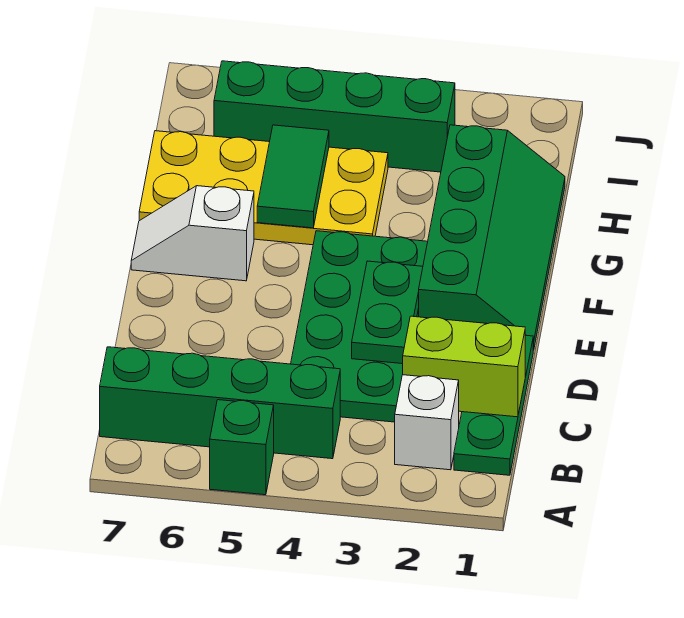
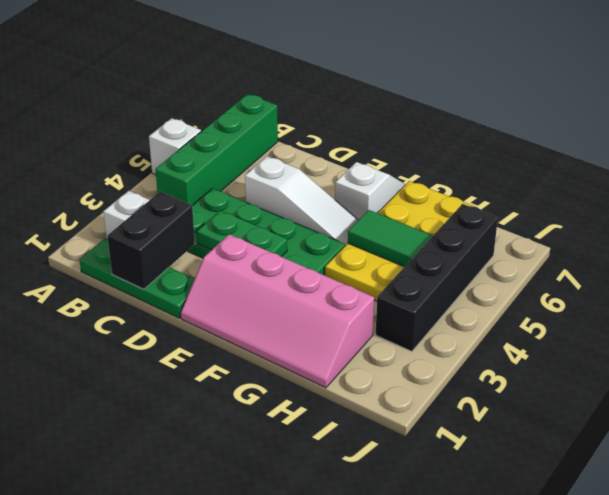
green brick A5 level 1 -> white brick A5 level 1
lime brick C1:C2 level 2 -> black brick C1:C2 level 2
none -> white slope D5:F5 level 1 top D
green slope E1:H2 level 1 top 2 -> pink slope E1:H2 level 1 top 2
green brick I3:I6 level 1 -> black brick I3:I6 level 1

